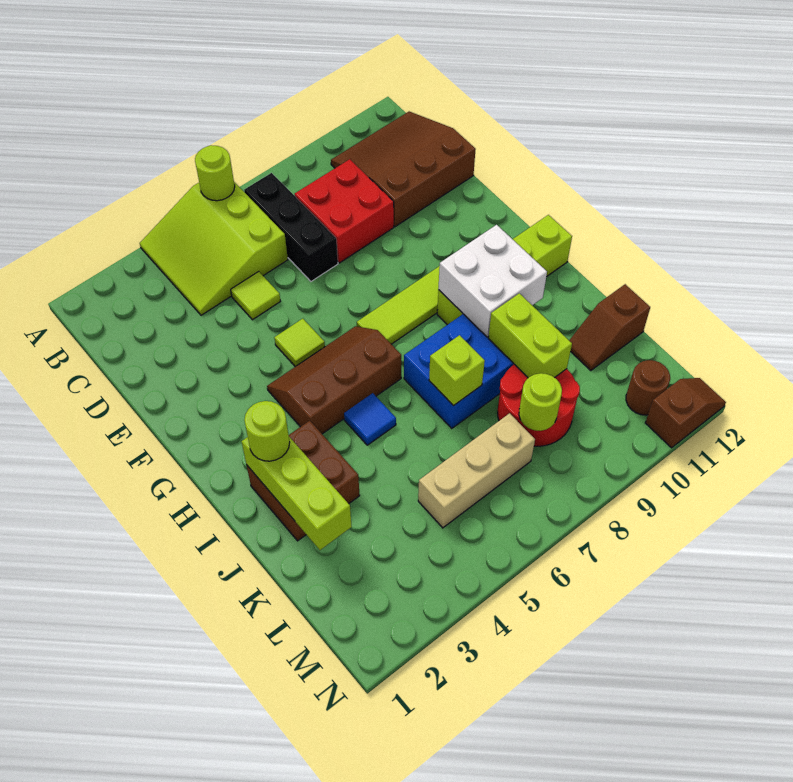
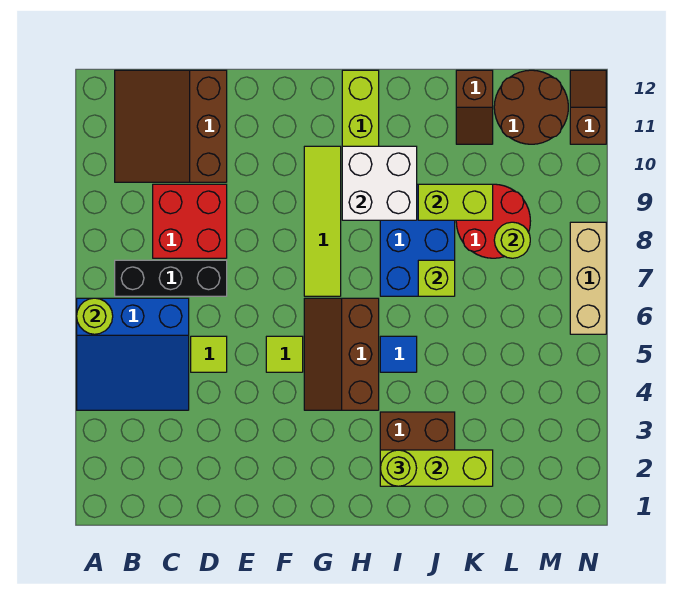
lime slope A4:C6 level 1 top 6 -> blue slope A4:C6 level 1 top 6
tan brick L5:L7 level 1 -> tan brick N6:N8 level 1
brown round brick M11 level 1 -> brown round brick L11:M12 level 1

